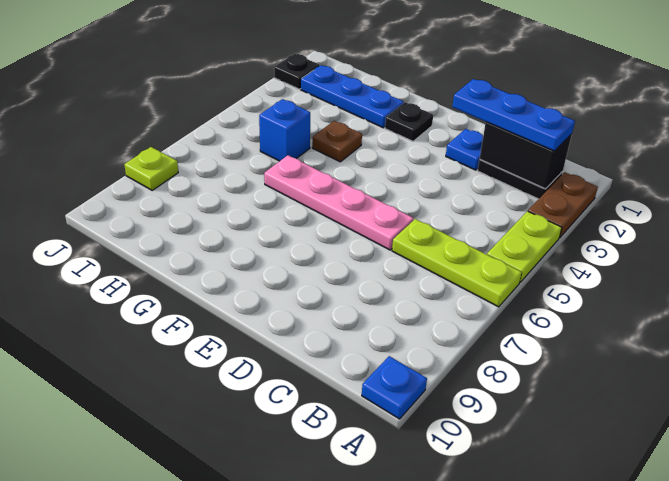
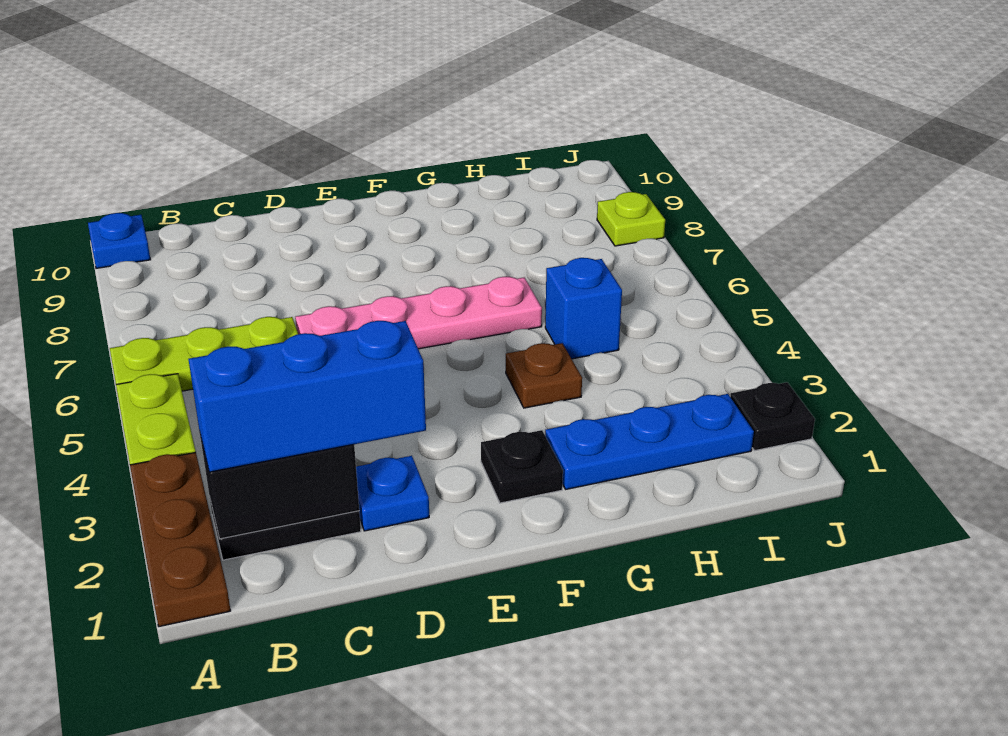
brown plate A2:A3 level 1 -> brown plate A1:A3 level 1
blue plate B2:D2 level 3 -> blue brick B2:D2 level 3

